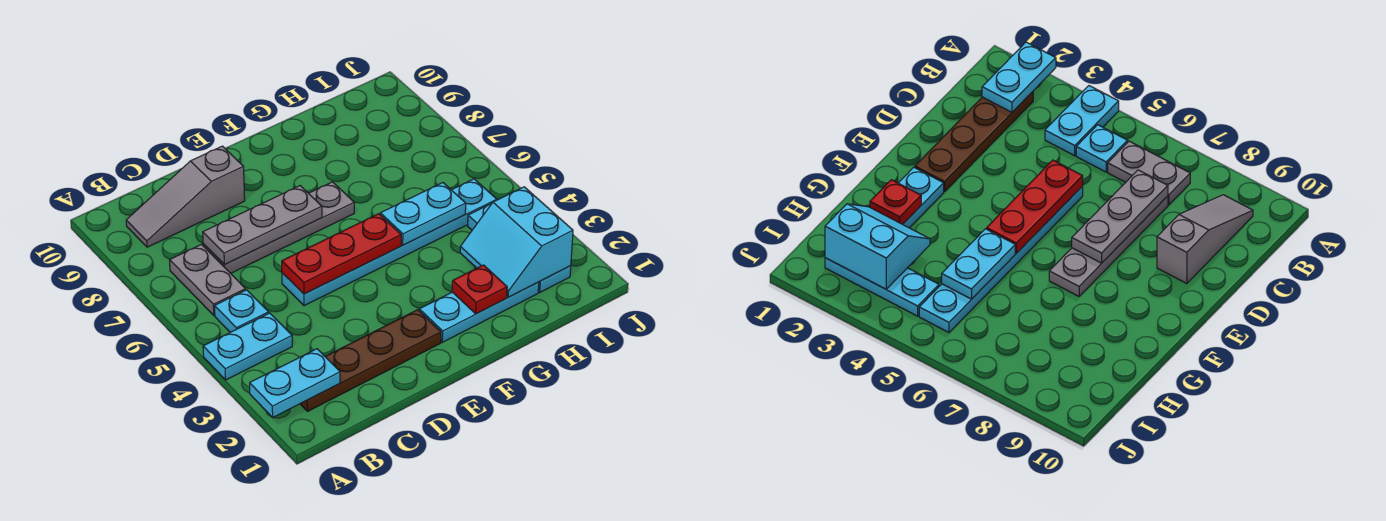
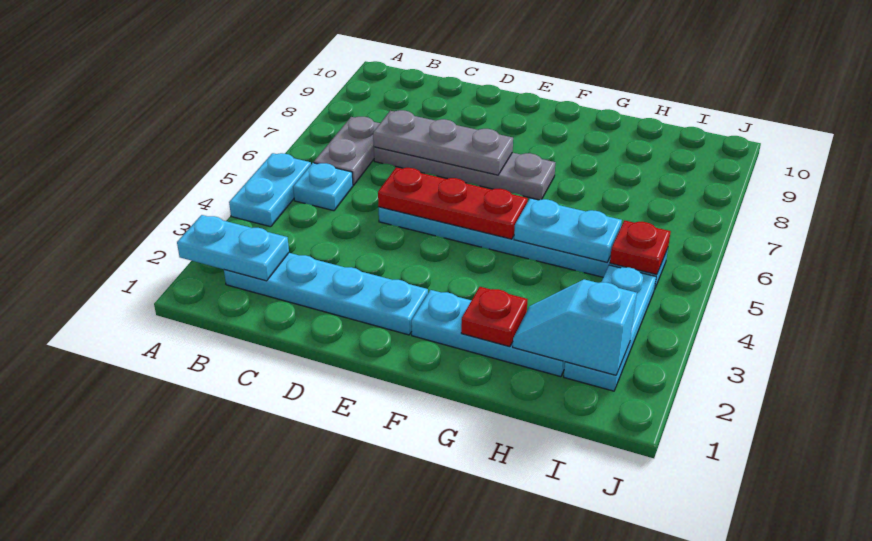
cyan plate A4:B4 level 1 -> cyan plate A4:A5 level 1
brown plate B2:E2 level 1 -> cyan plate B2:E2 level 1
grey slope B9:D9 level 1 top D -> none
cyan slope H2:I3 level 2 top I -> cyan slope H2:I2 level 2 top I
none -> red plate I5 level 2

